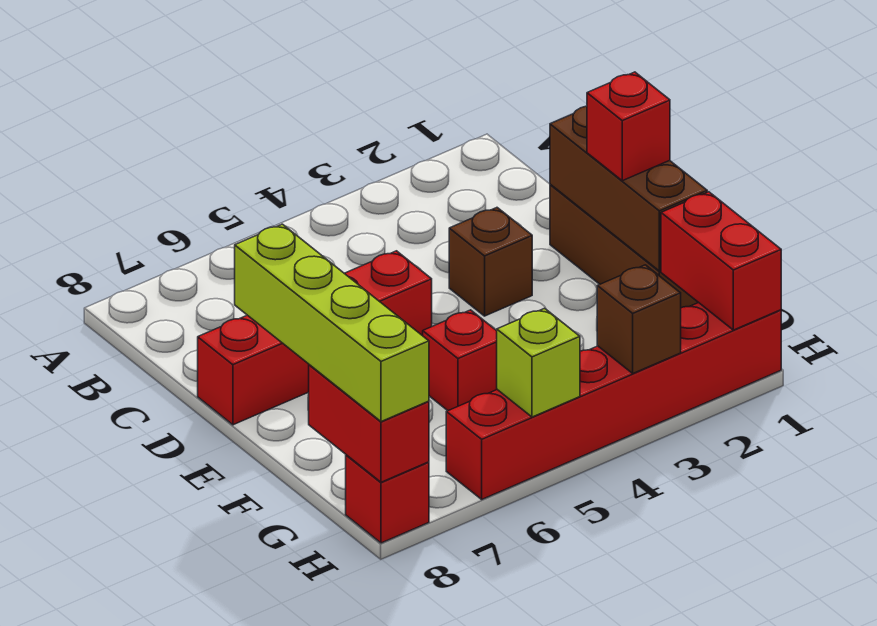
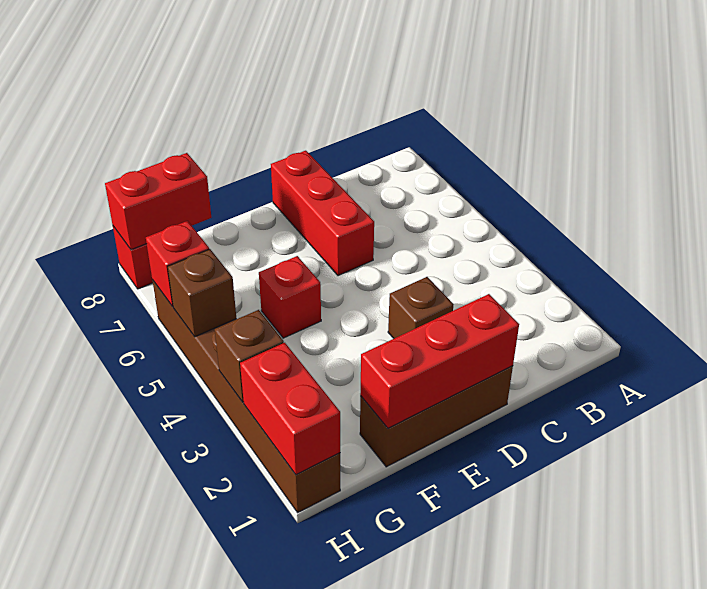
brown brick D1:F1 level 2 -> red brick D1:F1 level 2
red brick D5:D8 level 1 -> red brick D6:D8 level 1
red brick E1 level 3 -> red brick H6 level 2
lime brick E8:H8 level 3 -> none
red brick G1:H1 level 2 -> red brick H1:H2 level 2
red brick H1:H6 level 1 -> brown brick H1:H6 level 1
lime brick H5 level 2 -> brown brick H5 level 2

